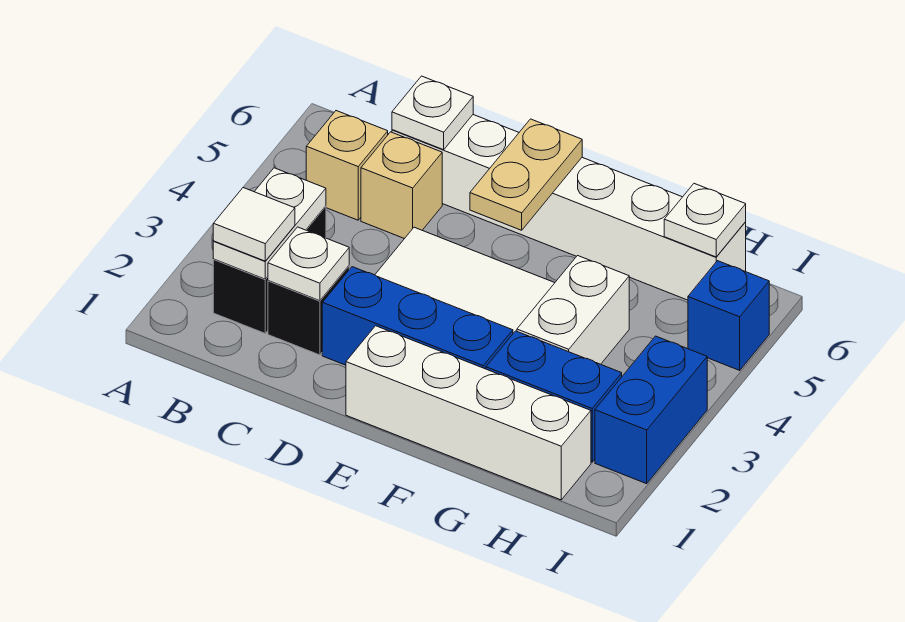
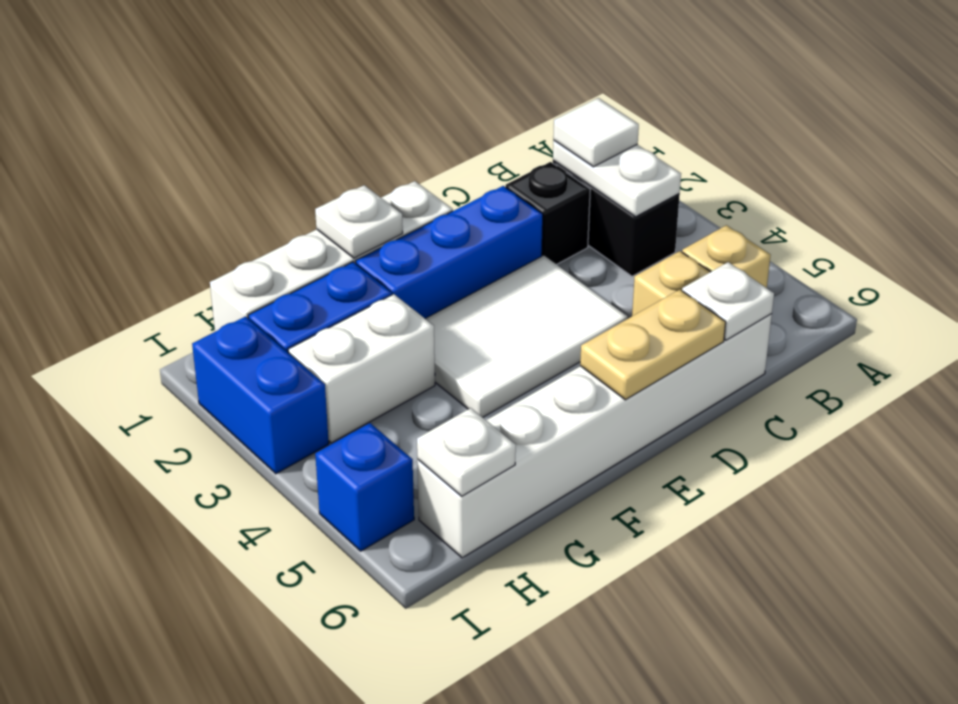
white plate C2 level 2 -> white plate F1 level 2
tan plate E5:E6 level 2 -> tan plate D6:E6 level 2
white brick G3:G4 level 1 -> white brick G3:H3 level 1

